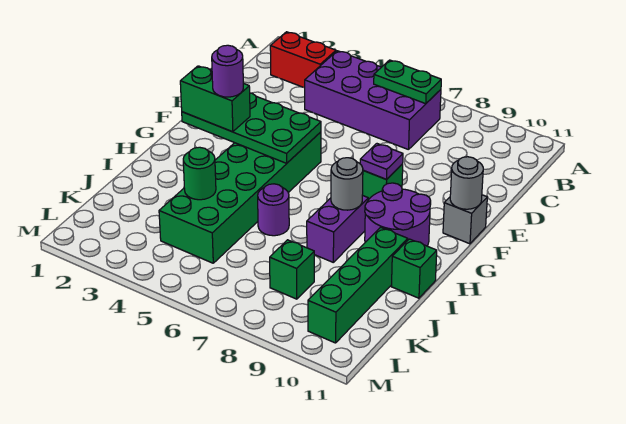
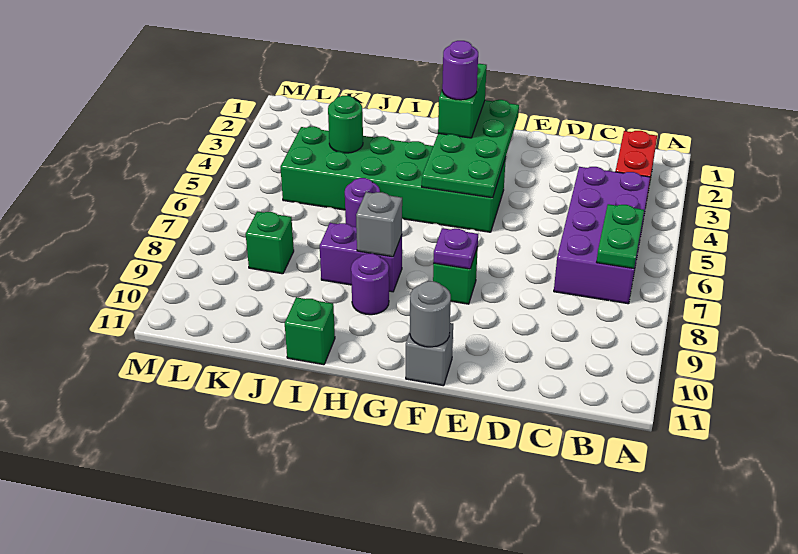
purple round brick G9:H10 level 1 -> purple round brick H9 level 1
grey round brick H8 level 2 -> grey brick H8 level 2
green brick I10:L10 level 1 -> none

